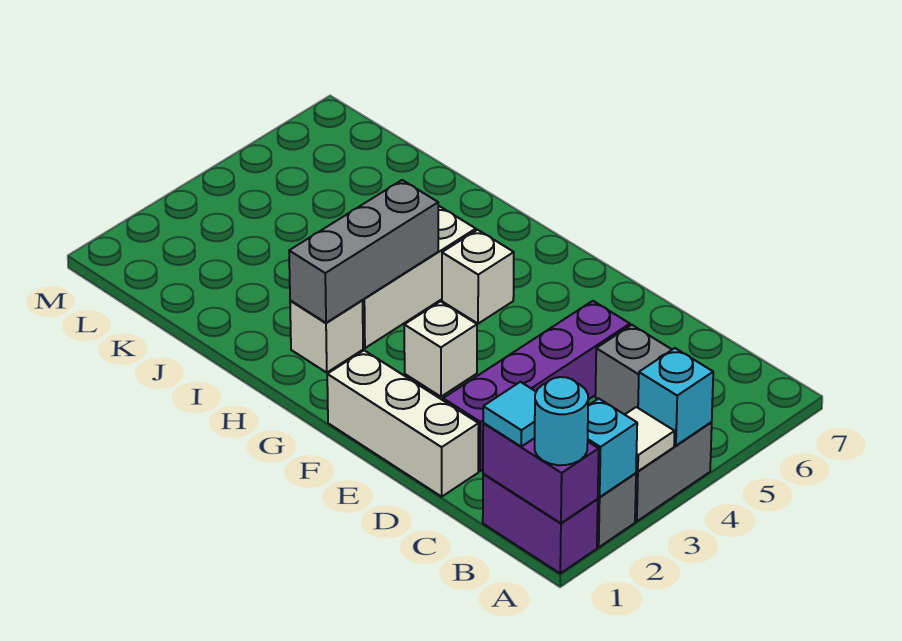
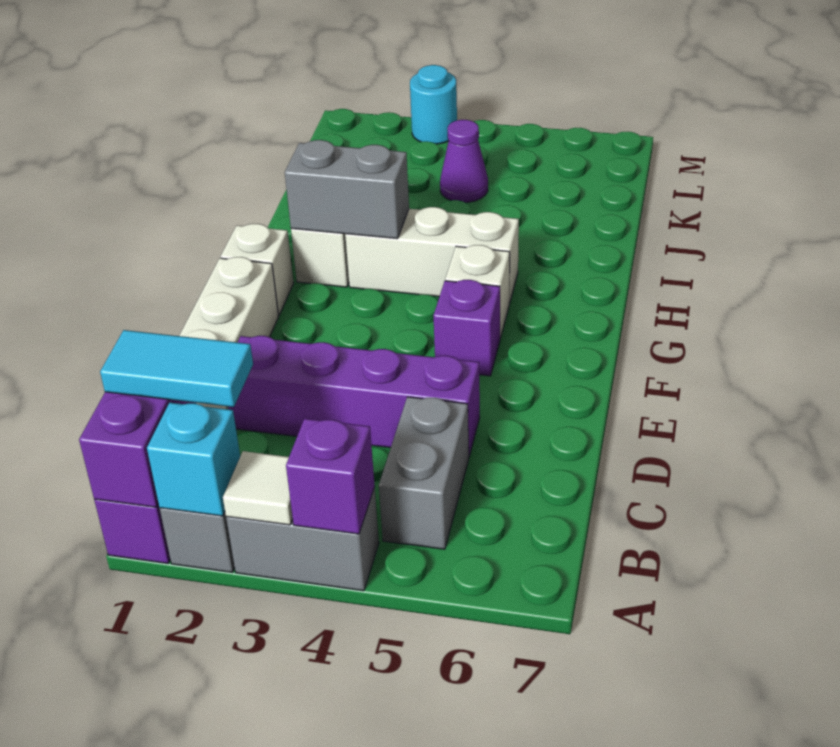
cyan round brick A1 level 3 -> cyan round brick M3 level 1
cyan brick A4 level 2 -> purple brick A4 level 2
cyan tile B1 level 3 -> cyan tile B1:B2 level 3
white brick F3 level 1 -> white brick G1 level 1
none -> purple brick F5 level 1
grey brick H2:H4 level 2 -> grey brick H2:H3 level 2
none -> purple cone K4 level 1

